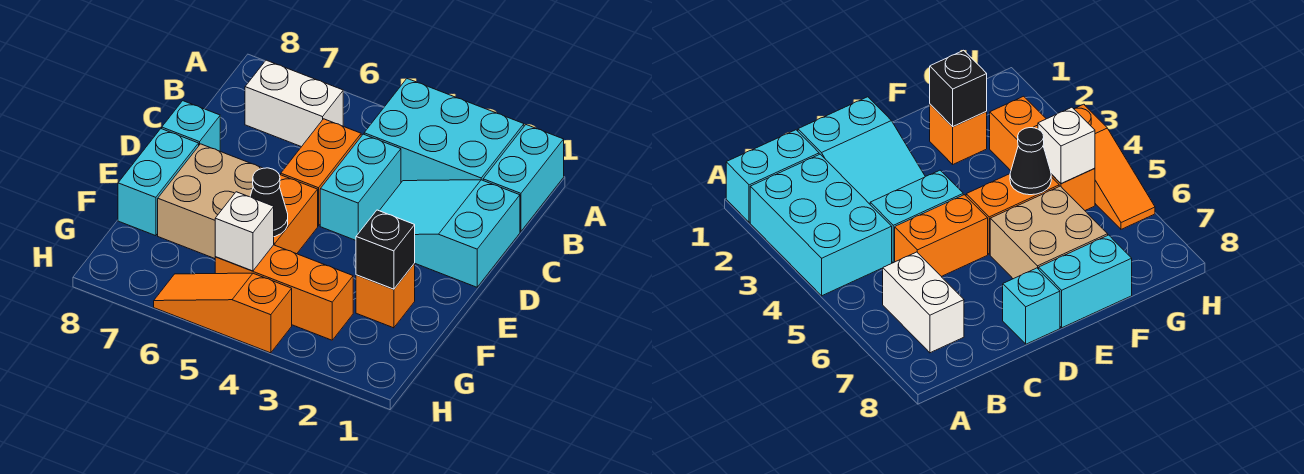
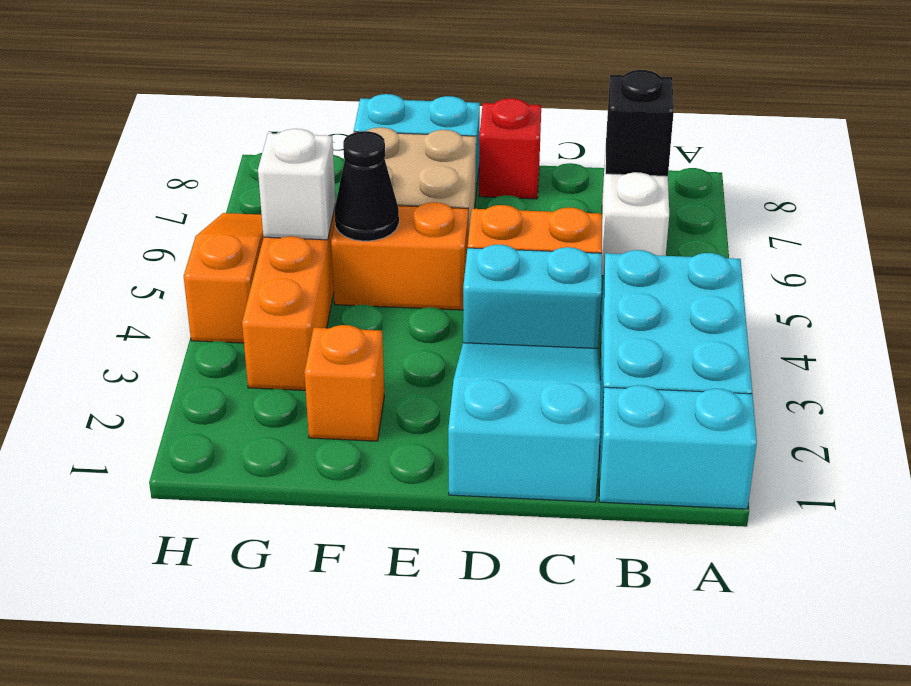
cyan brick D8 level 1 -> red brick D8 level 1
black brick F2 level 2 -> black brick B7 level 2

